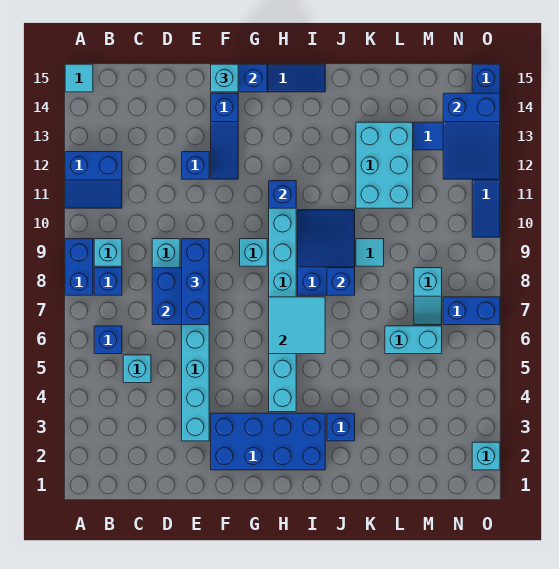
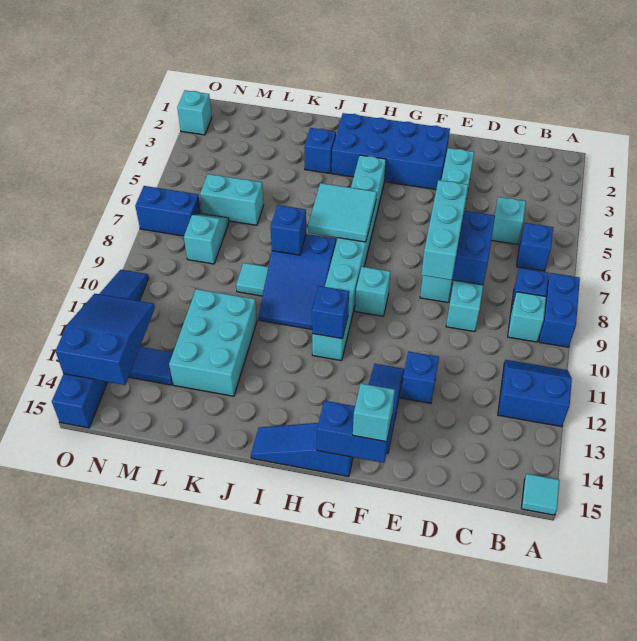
blue brick E7:E9 level 3 -> cyan brick E7:E9 level 3

